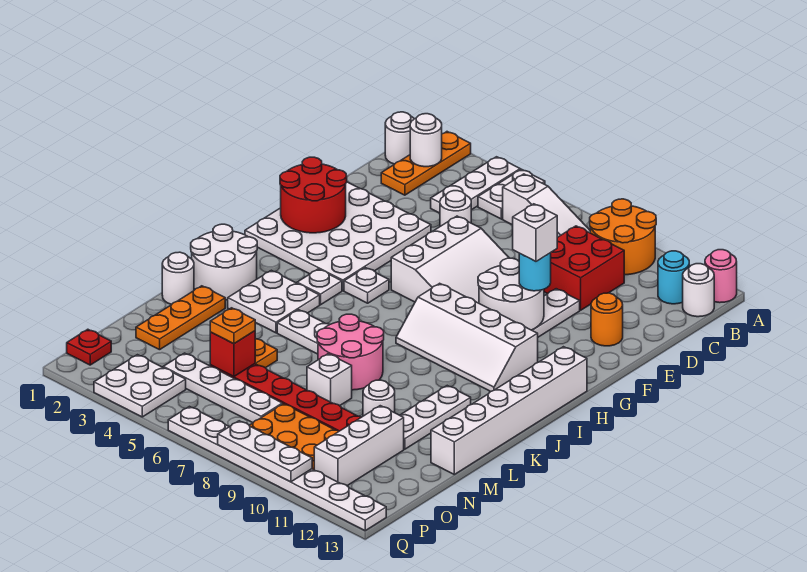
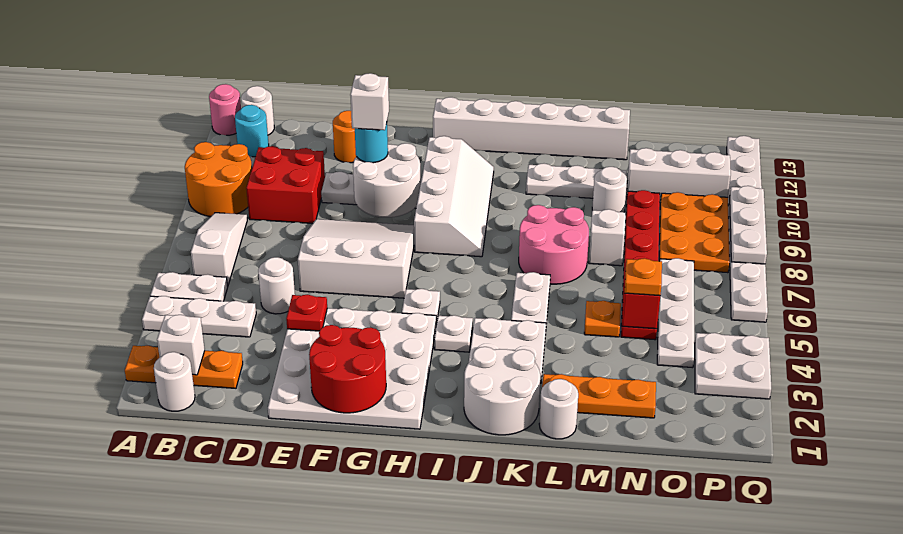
white round brick B2 level 2 -> white brick B2 level 2
red plate P1 level 1 -> red plate E4 level 2

